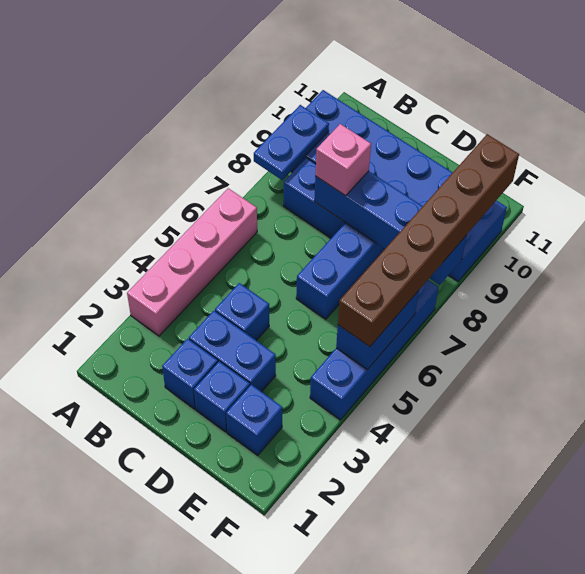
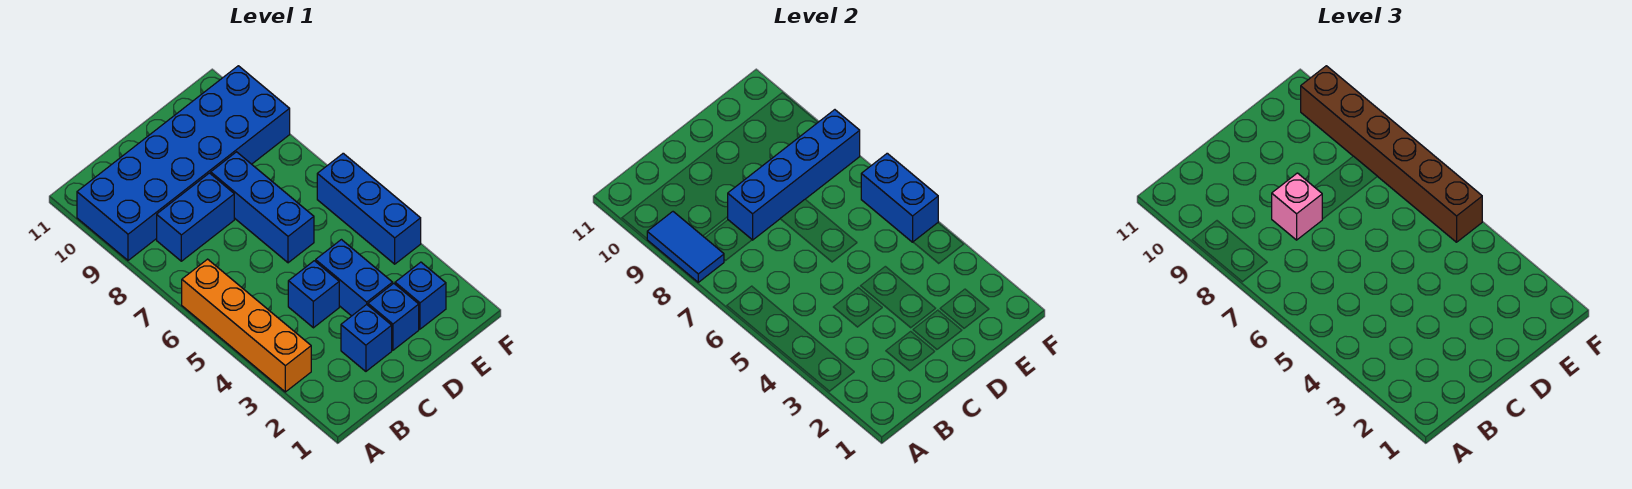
pink brick A3:A6 level 1 -> orange brick A3:A6 level 1
blue plate A8:A9 level 2 -> blue tile A8:A9 level 2
blue brick C3:D3 level 1 -> blue brick D3:D4 level 1
blue brick F4:F7 level 1 -> blue brick F4:F6 level 1

